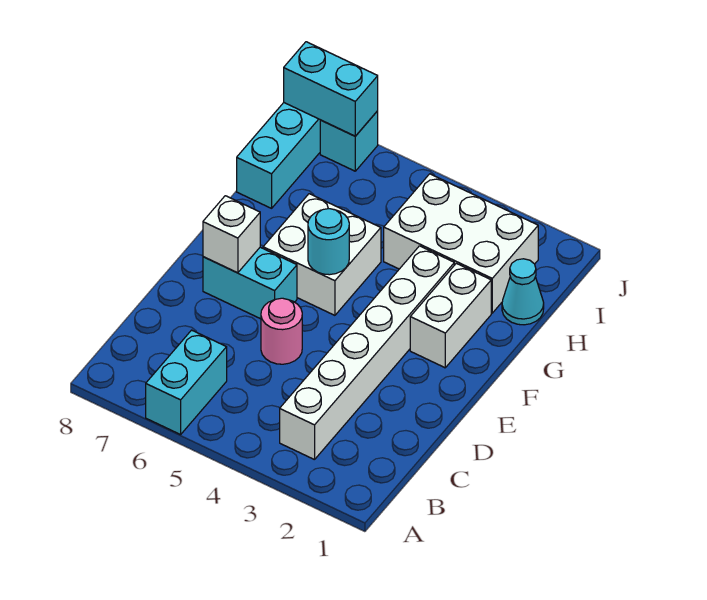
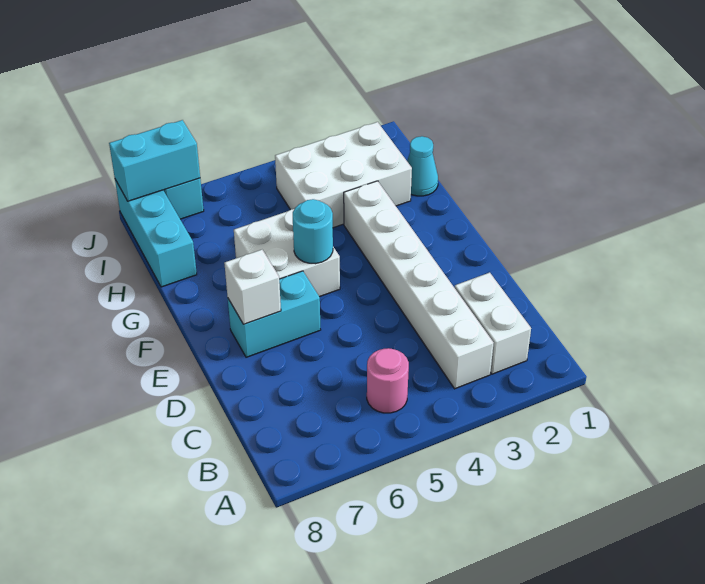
cyan brick A6:B6 level 1 -> none
pink round brick D5 level 1 -> pink round brick B5 level 1
white brick F2:G2 level 1 -> white brick B2:C2 level 1

